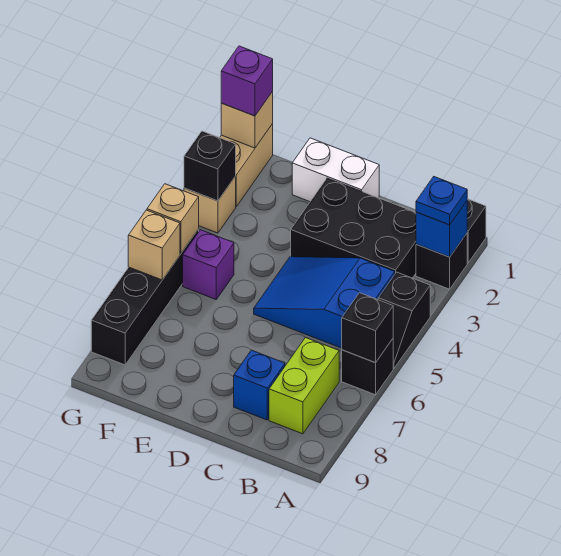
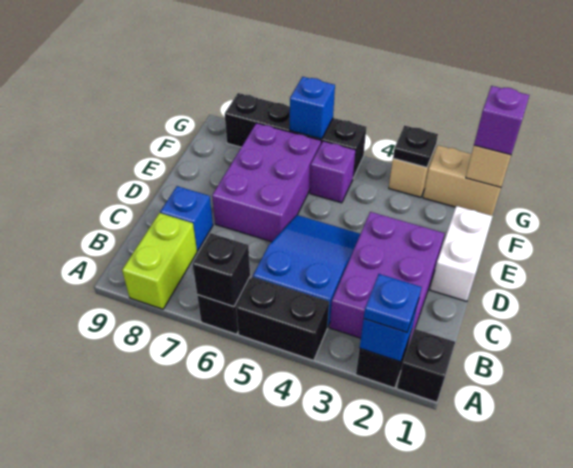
black slope A4:A5 level 1 top 4 -> black brick A4:A5 level 1
black brick B2:D3 level 1 -> purple brick B2:D3 level 1
lime brick B7:B8 level 1 -> lime brick A8:B8 level 1
none -> purple brick D6:F7 level 1
black brick G3 level 2 -> black plate G3 level 2
tan brick G5 level 2 -> none
tan brick G6 level 2 -> blue brick G6 level 2

